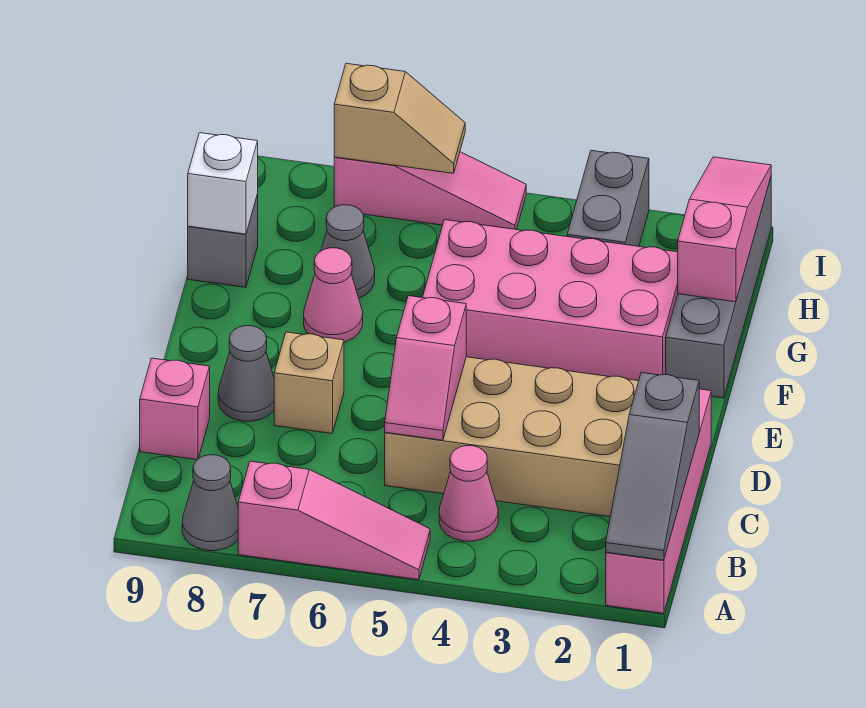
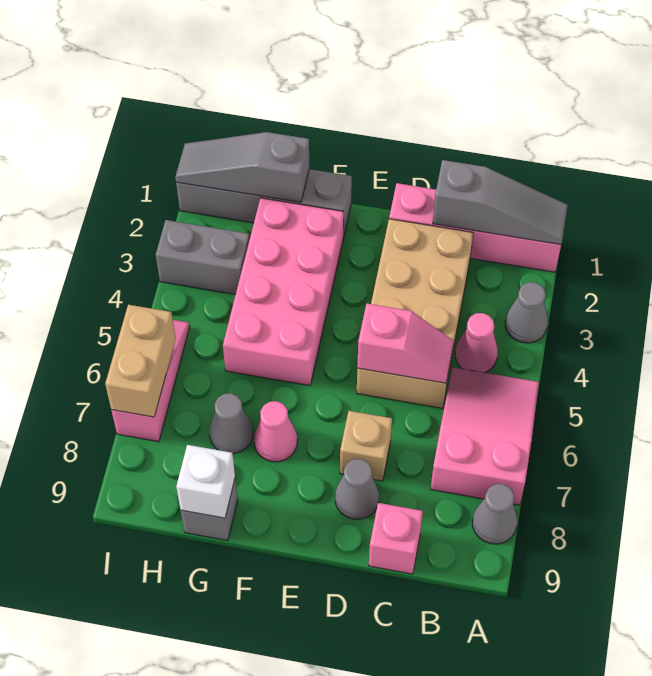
none -> grey cone A3 level 1
pink slope A5:A7 level 1 top 7 -> pink slope A5:B7 level 1 top 7
pink slope G1:I1 level 2 top G -> grey slope G1:I1 level 2 top G
tan slope I6:I7 level 2 top 7 -> tan brick I6:I7 level 2

